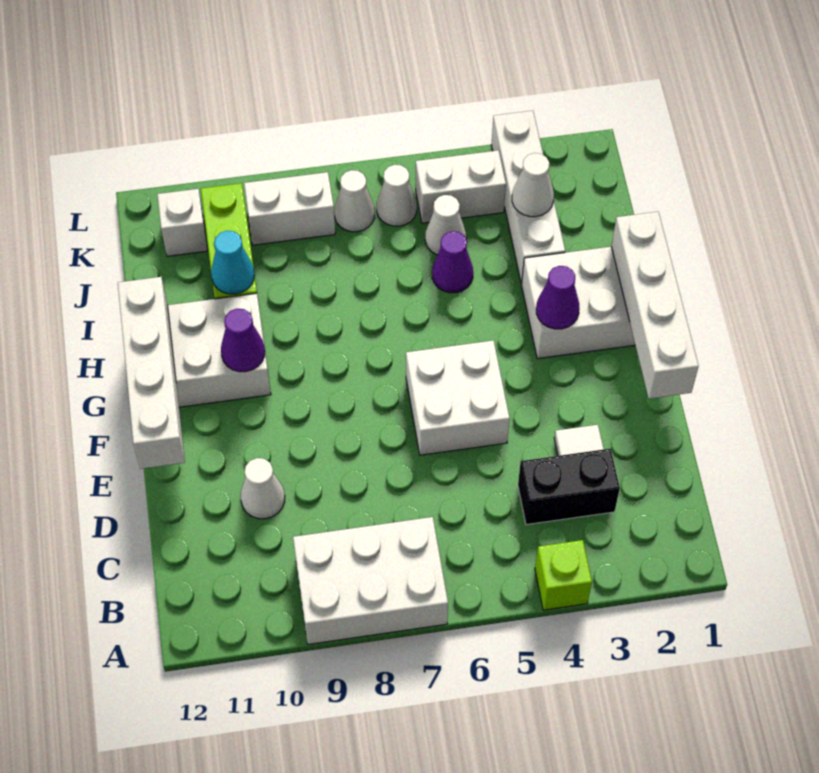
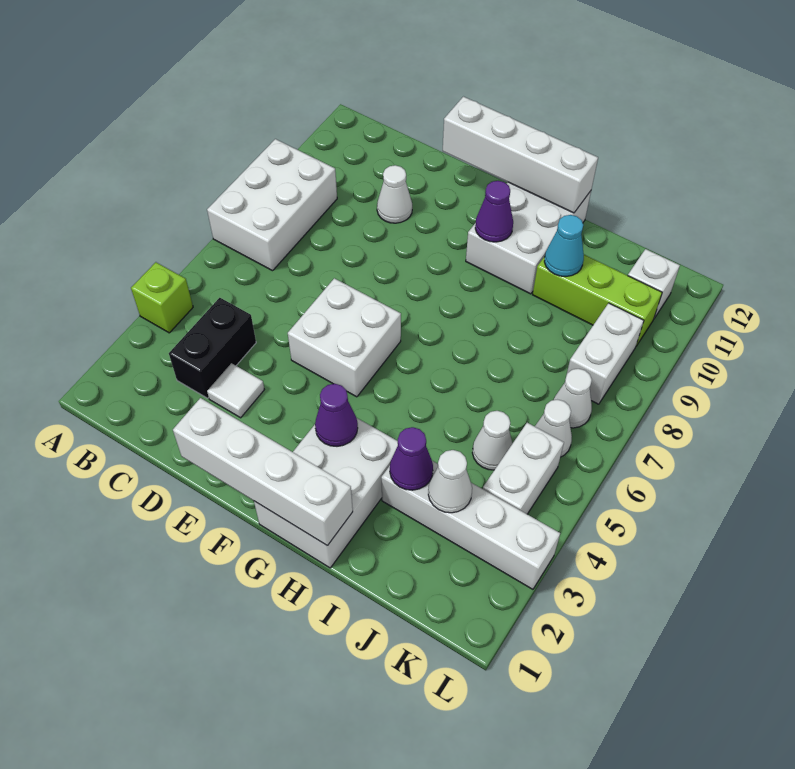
purple cone I5 level 1 -> purple cone I3 level 2

